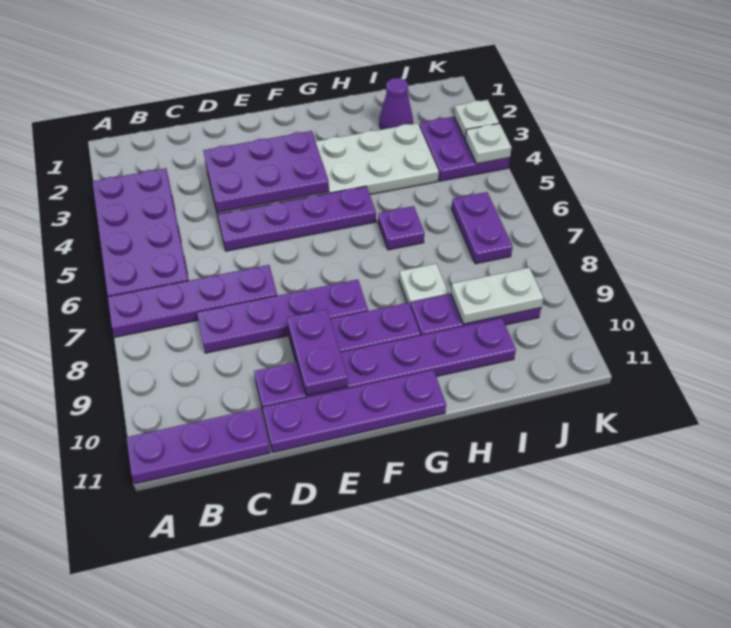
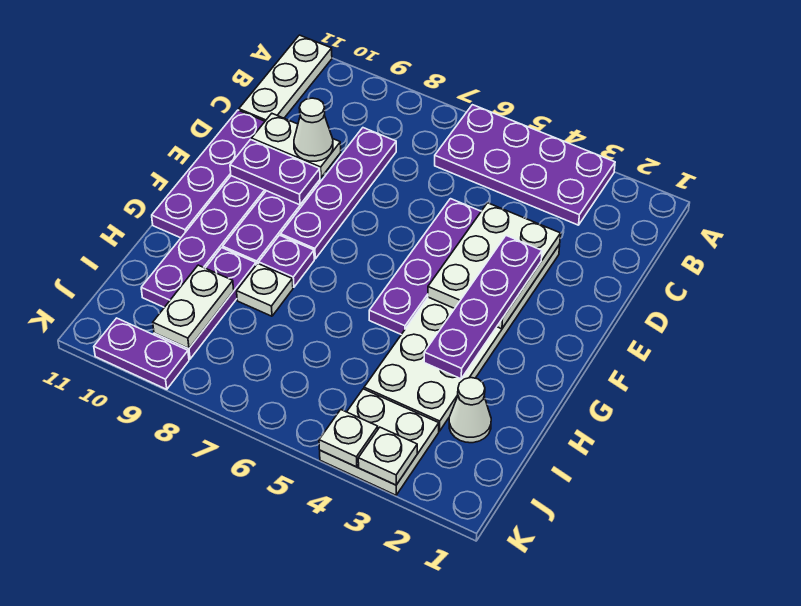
purple plate A7:D7 level 1 -> purple plate E3:H3 level 3
purple plate A11:C11 level 1 -> white plate A11:C11 level 1
purple plate D3:F4 level 2 -> white plate D3:F4 level 2
none -> white plate D9:D10 level 2
none -> white cone D9 level 3
purple plate H6 level 1 -> purple plate G8 level 1
purple cone I2 level 1 -> white cone I2 level 1
purple plate J3:K4 level 1 -> white plate J3:K4 level 1
purple plate J6:J7 level 1 -> purple plate K9:K10 level 1

